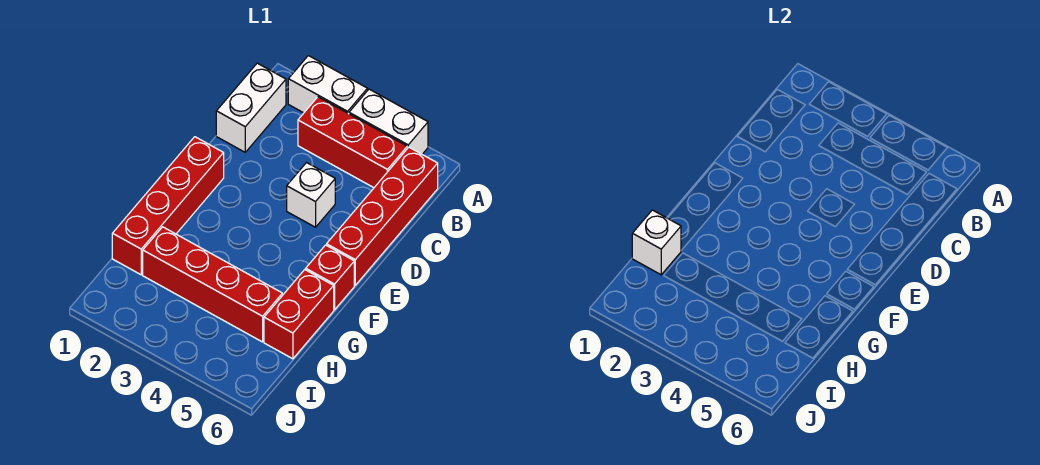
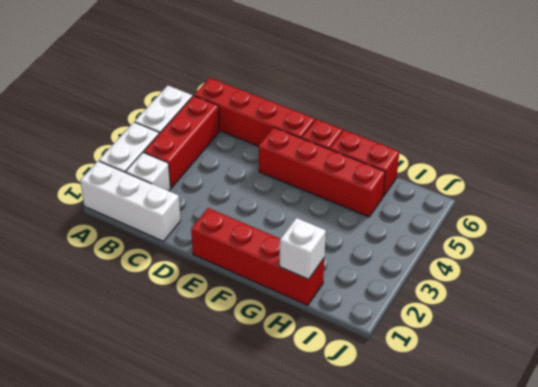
white brick B1:C1 level 1 -> white brick A1:C1 level 1
white brick D4 level 1 -> white brick B2 level 1
red brick H2:H5 level 1 -> red brick E5:H5 level 1

